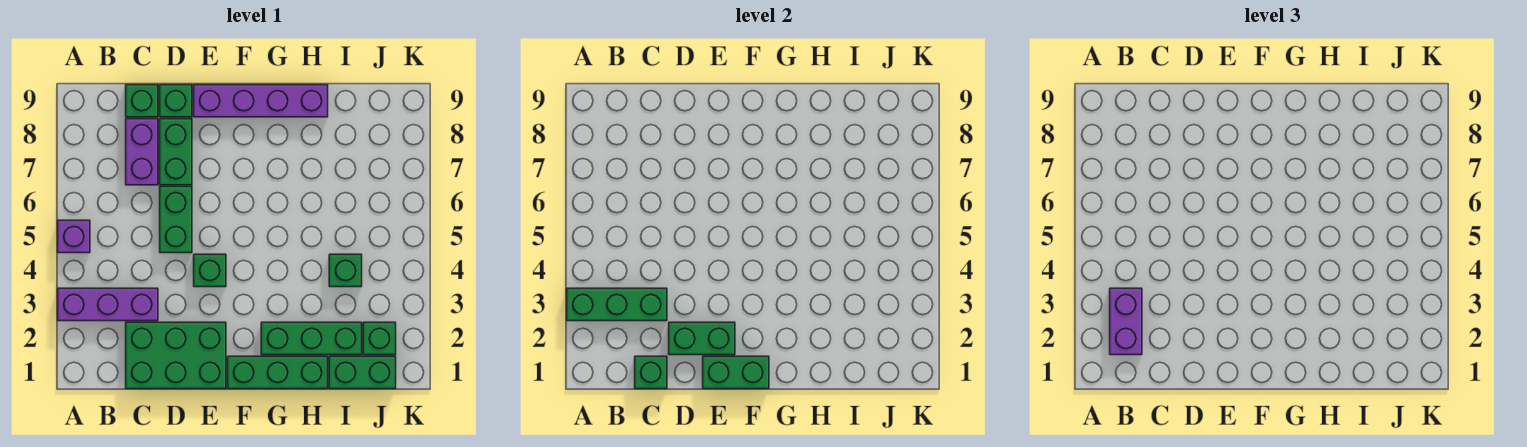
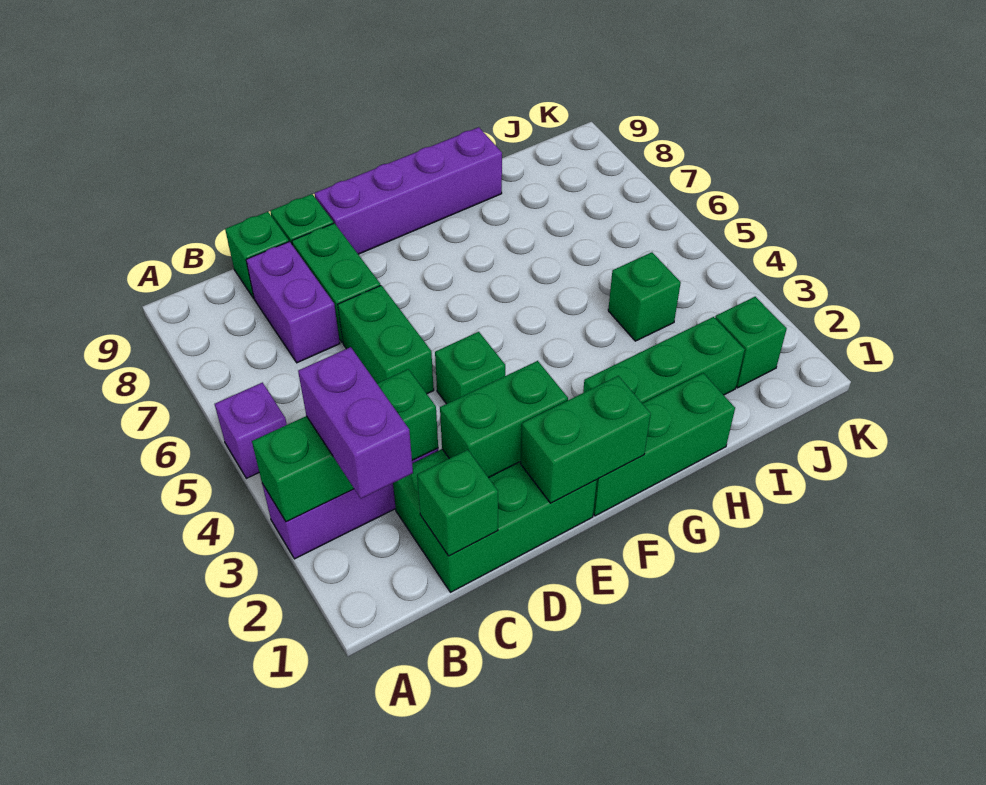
green brick I1:J1 level 1 -> none

